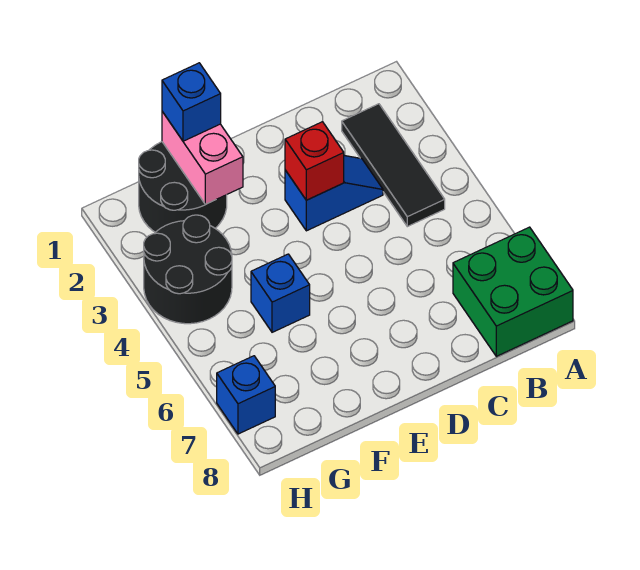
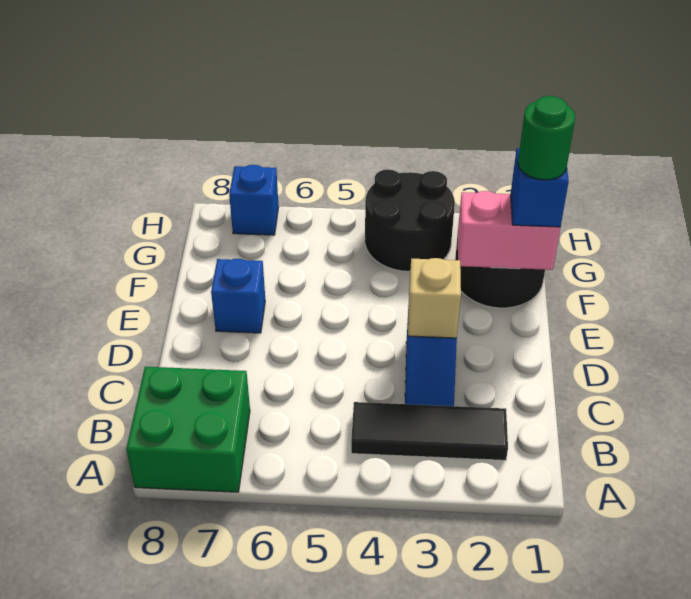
red brick D3 level 2 -> tan brick D3 level 2
none -> green round brick F1 level 4
blue brick F5 level 1 -> blue brick E7 level 1

